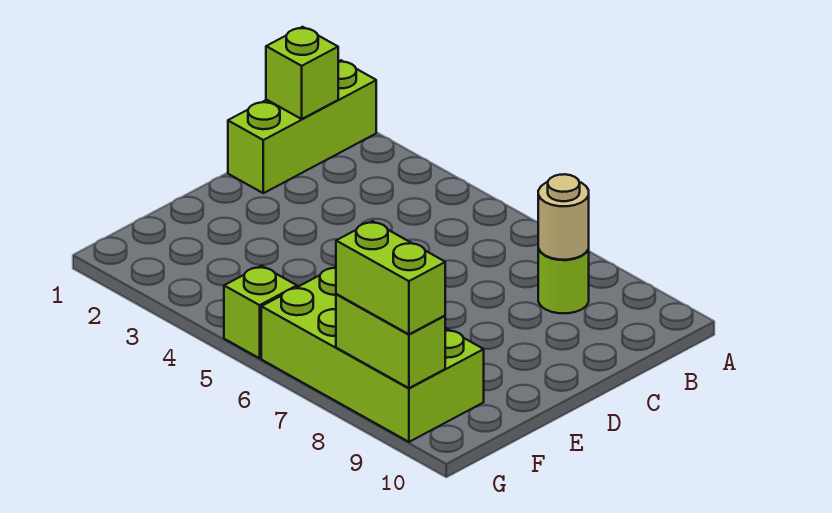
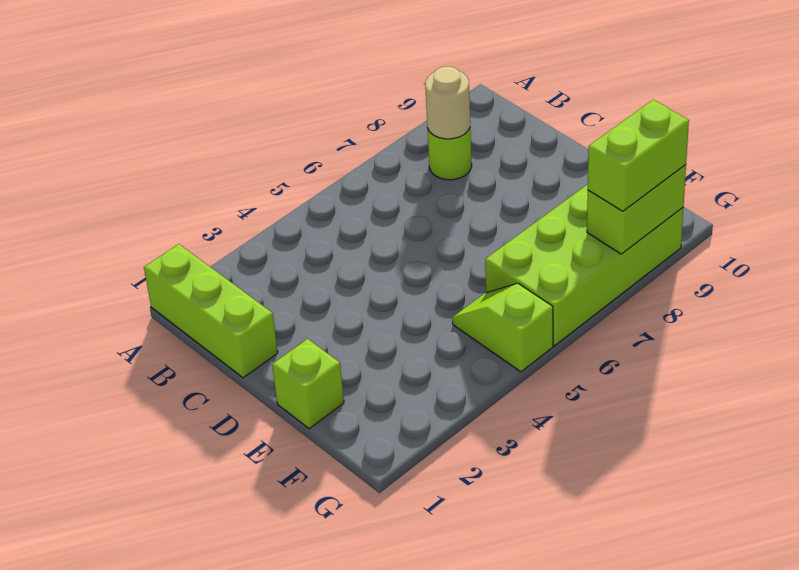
lime brick B1 level 2 -> lime brick E1 level 1

